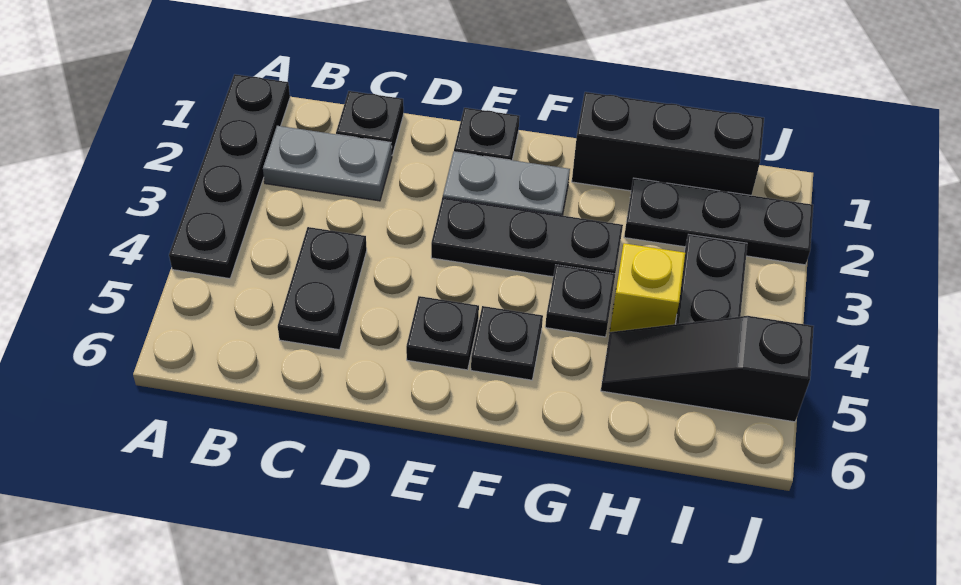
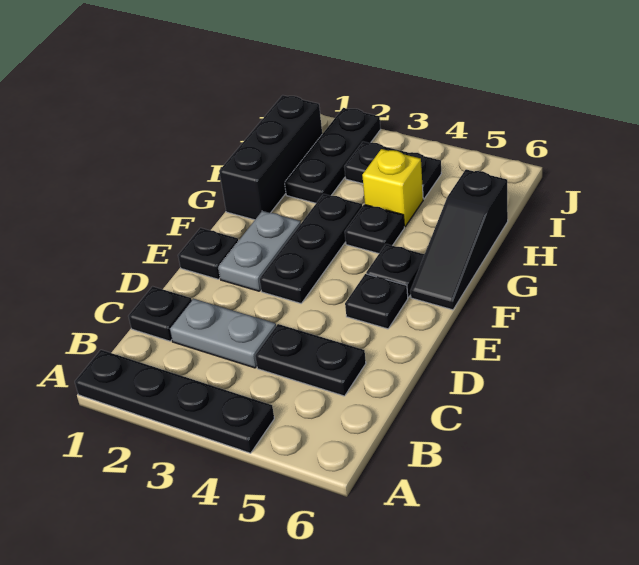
grey plate B2:C2 level 1 -> grey plate C2:C3 level 1
black slope H5:J5 level 1 top J -> black slope F6:H6 level 1 top H

